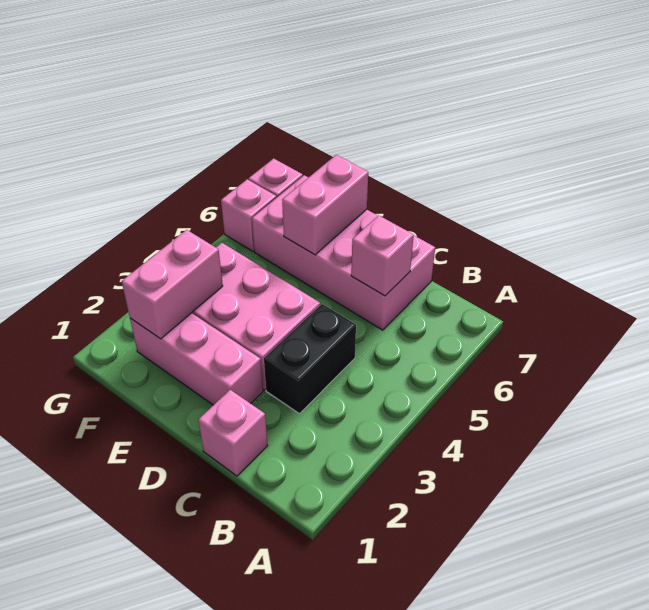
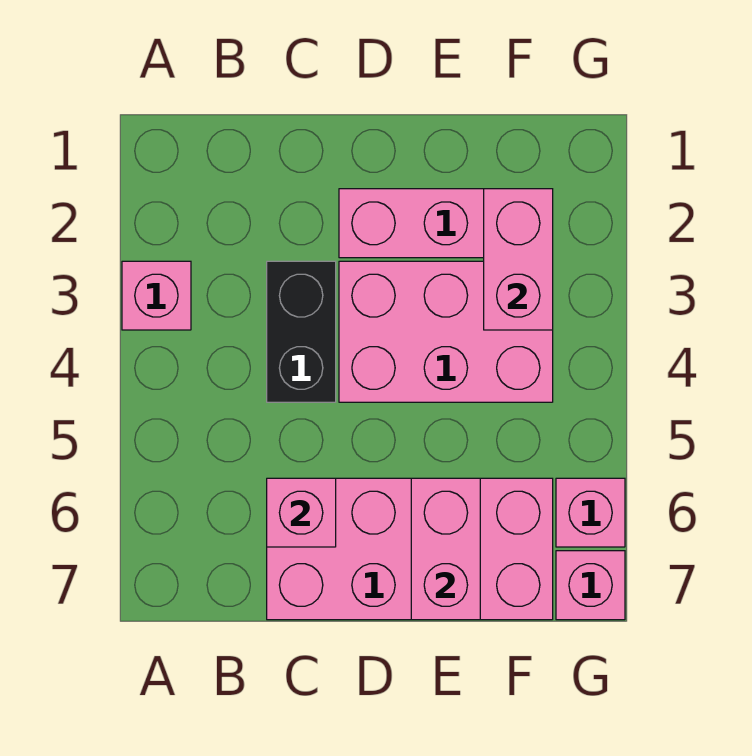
pink brick C1 level 1 -> pink brick A3 level 1

